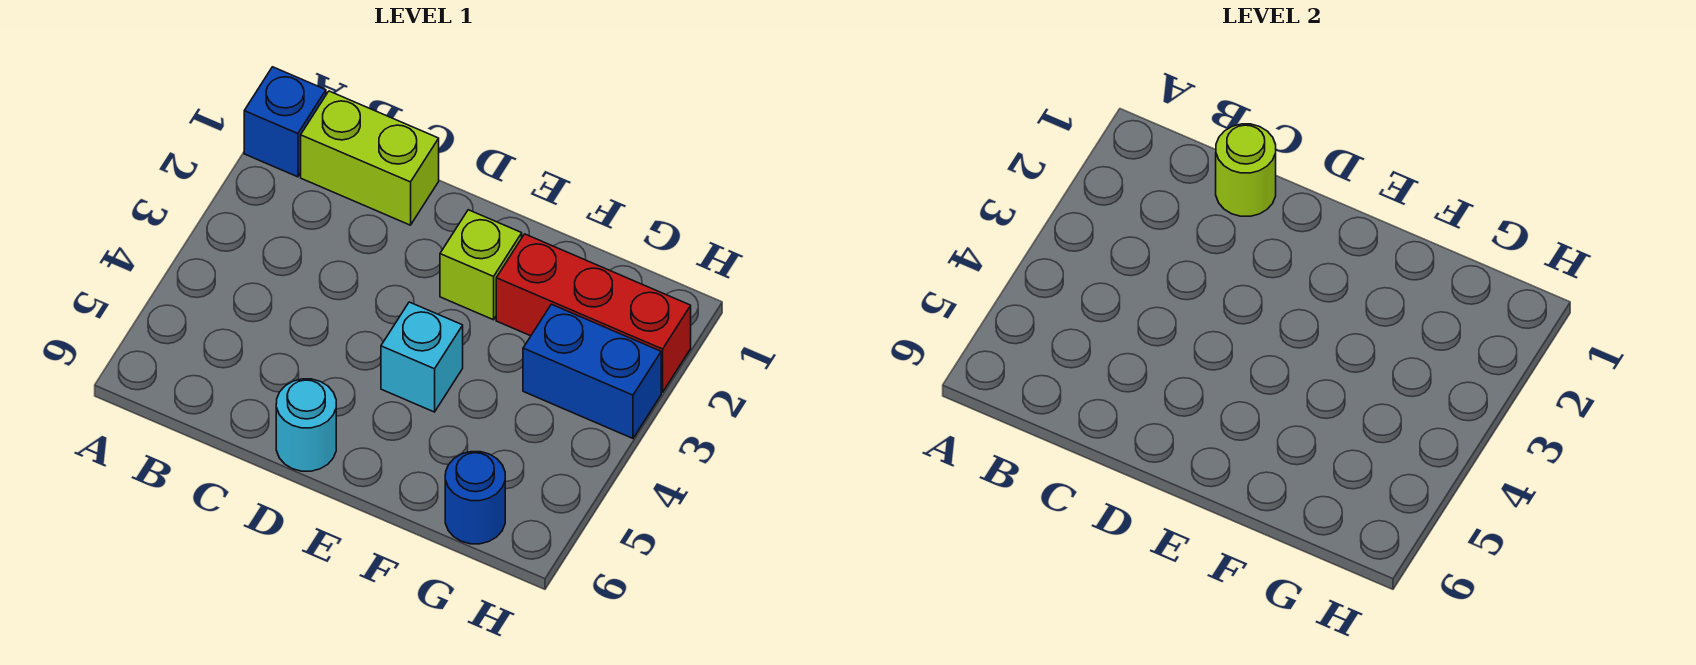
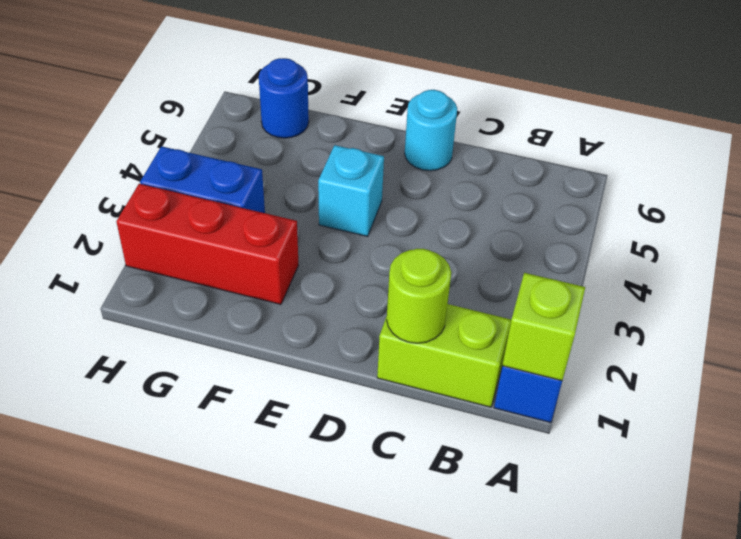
lime brick E2 level 1 -> lime brick A1 level 2

